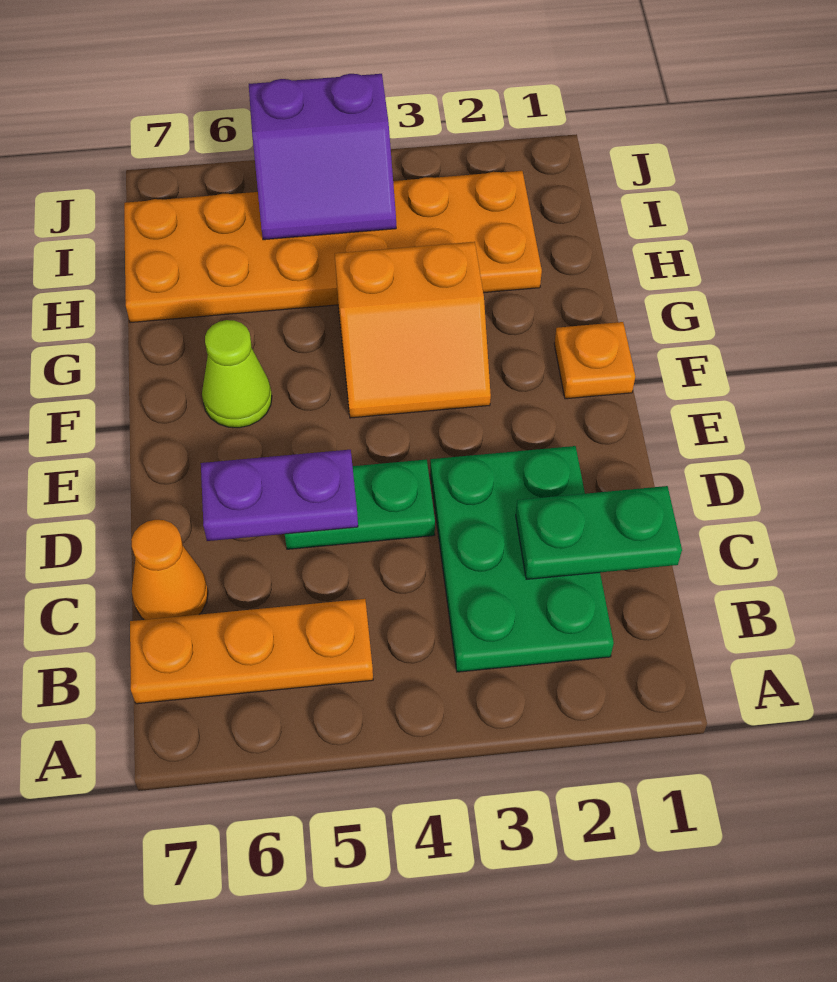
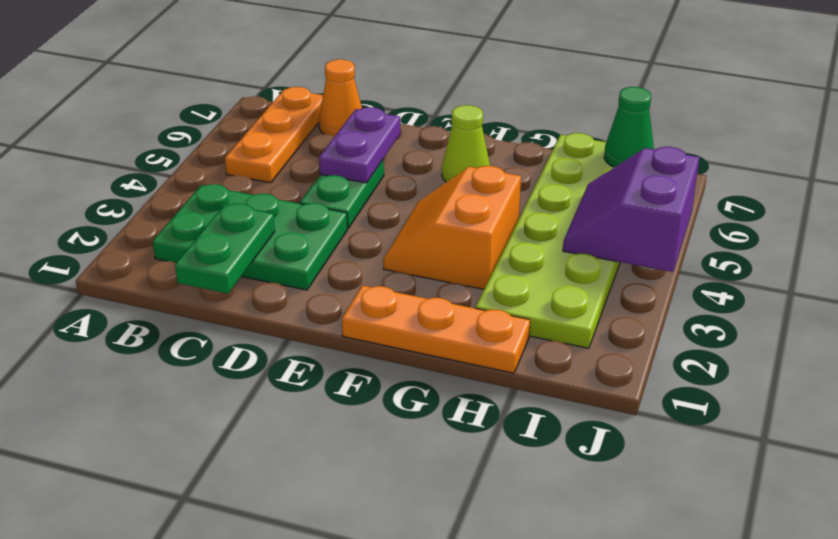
orange plate F1 level 1 -> orange plate F1:H1 level 1
orange plate H2:I7 level 1 -> lime plate H2:I7 level 1
none -> green cone I7 level 2

